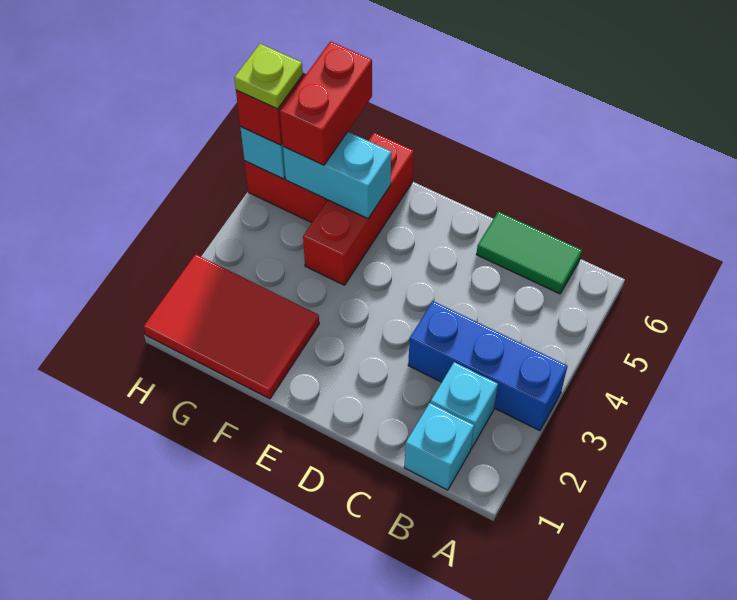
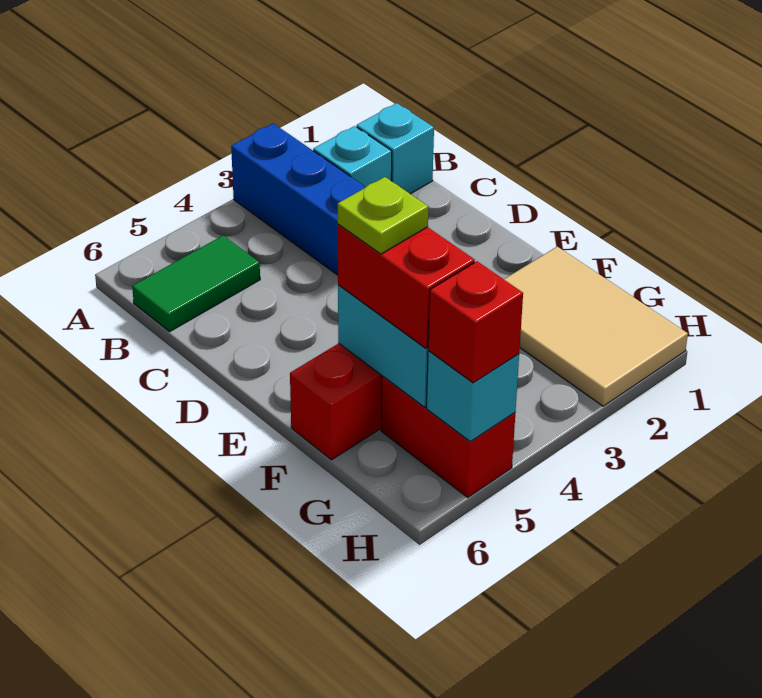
green tile B6:C6 level 1 -> green tile B5:B6 level 1
red tile F1:H2 level 1 -> tan tile F1:H2 level 1
red brick G5:G6 level 3 -> red brick F5:G5 level 3
lime plate H5 level 4 -> lime plate F5 level 4

